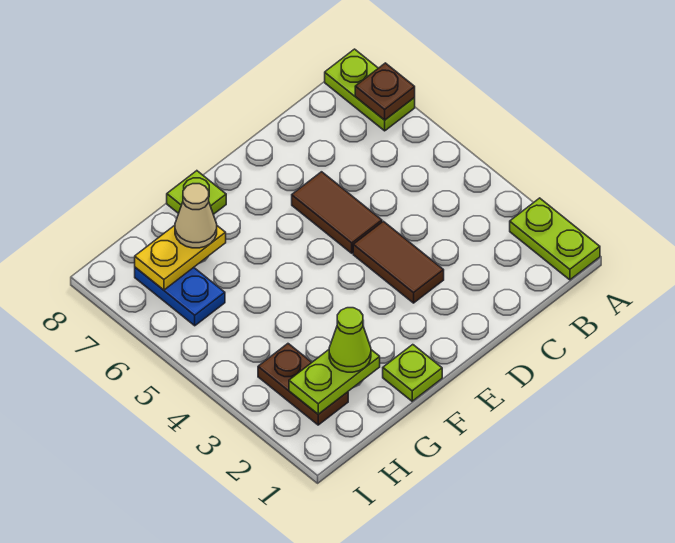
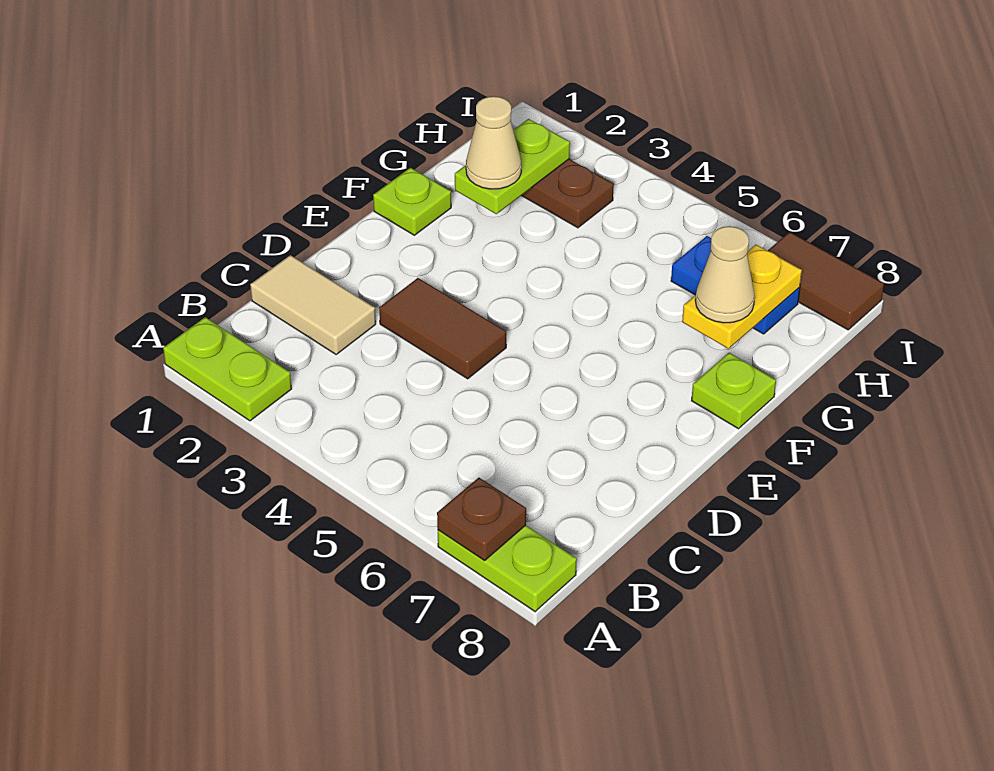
none -> tan tile C1:C2 level 1
brown tile D5:D6 level 1 -> brown tile I7:I8 level 1
lime cone G2 level 3 -> tan cone G2 level 3

